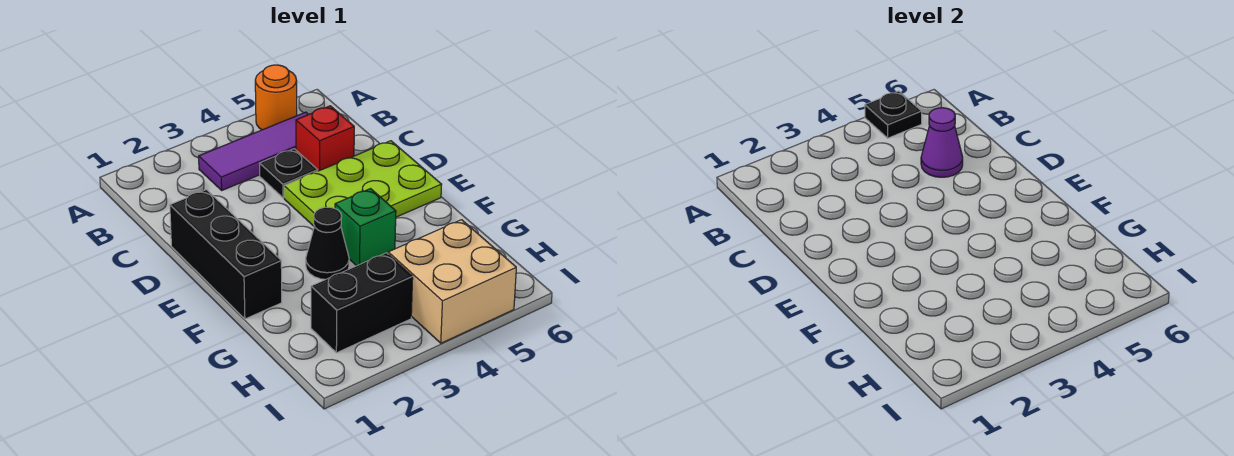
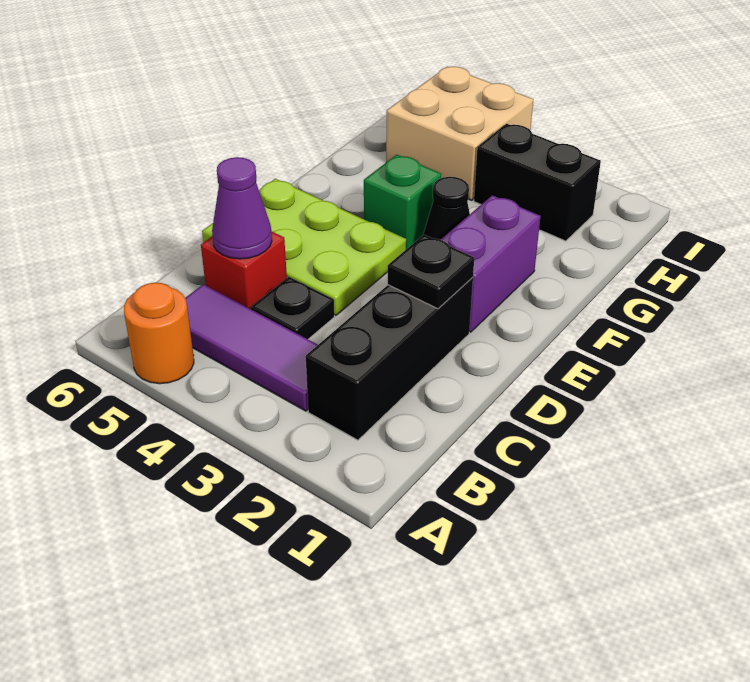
black plate A5 level 2 -> black plate D2 level 2
black brick D1:F1 level 1 -> black brick B2:D2 level 1
none -> purple brick E2:F2 level 1

